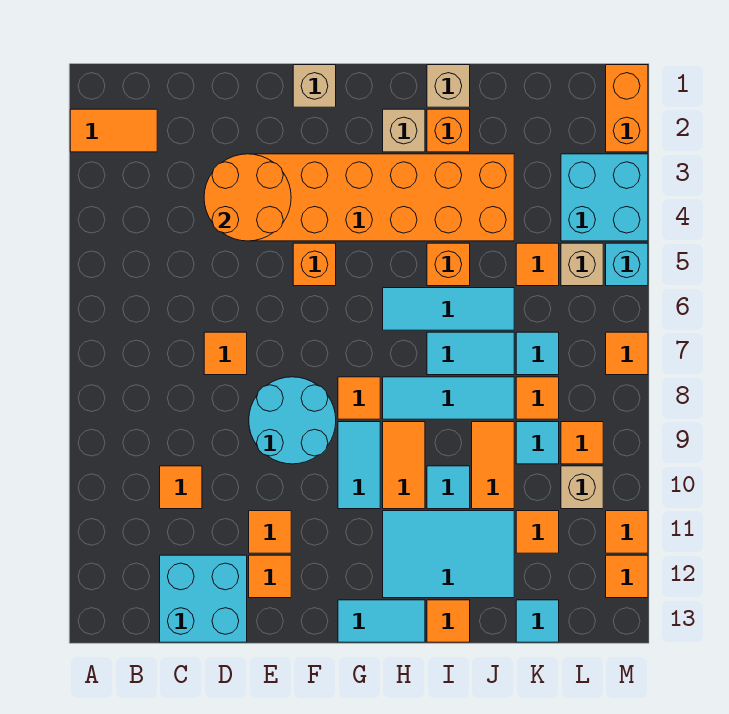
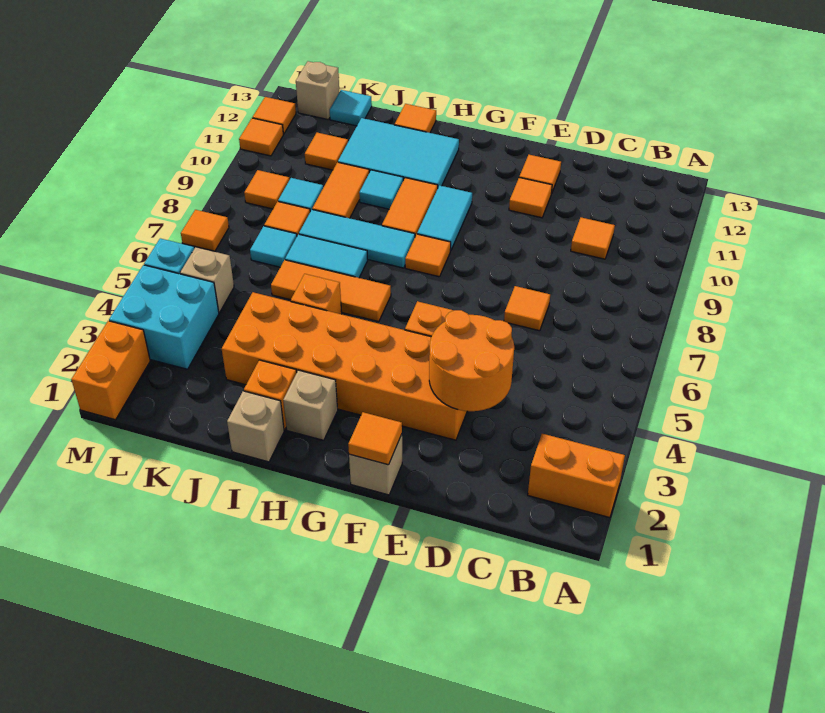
orange tile A2:B2 level 1 -> orange brick A2:B2 level 1
cyan brick C12:D13 level 1 -> none
cyan round brick E8:F9 level 1 -> none
cyan tile G13:H13 level 1 -> none
cyan tile H6:J6 level 1 -> orange tile H6:J6 level 1
orange tile K5 level 1 -> orange tile F1 level 2
tan brick L10 level 1 -> tan brick L13 level 1

